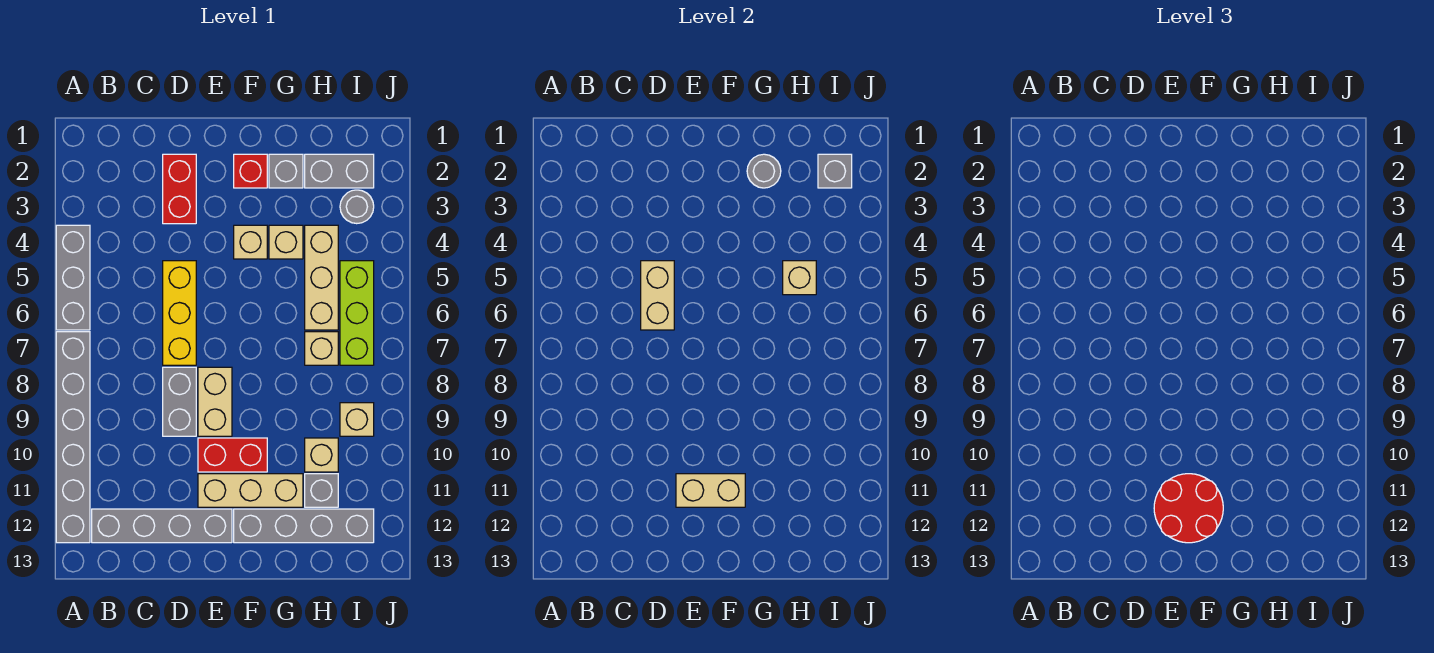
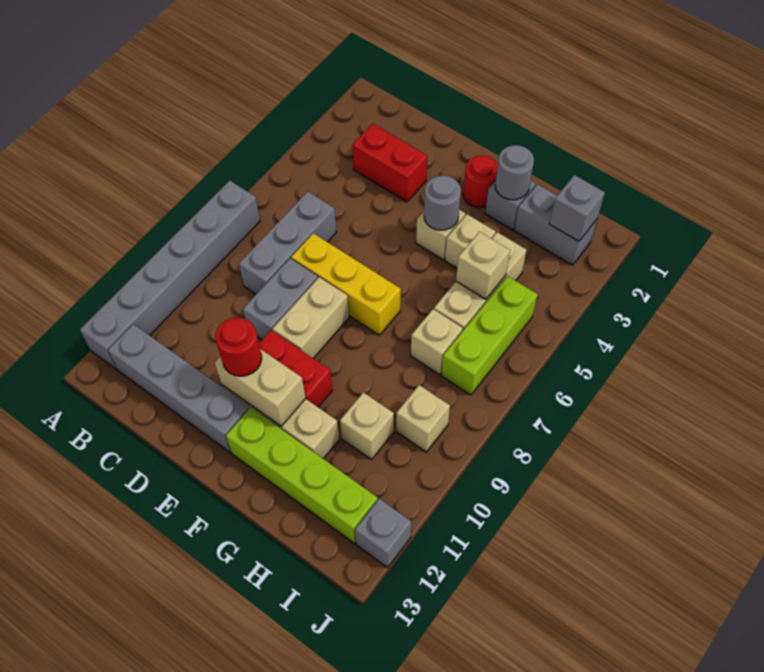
grey brick A4:A6 level 1 -> grey brick C6:C8 level 1
red brick D2:D3 level 1 -> red brick C3:D3 level 1
yellow brick D5:D7 level 1 -> yellow brick D7:F7 level 1
tan brick D5:D6 level 2 -> none
red round brick E11:F12 level 3 -> red round brick E11 level 3
red brick F2 level 1 -> red round brick F2 level 1
grey brick F12:I12 level 1 -> lime brick F12:I12 level 1
grey brick H11 level 1 -> grey brick J12 level 1
grey round brick I3 level 1 -> grey round brick F4 level 2

